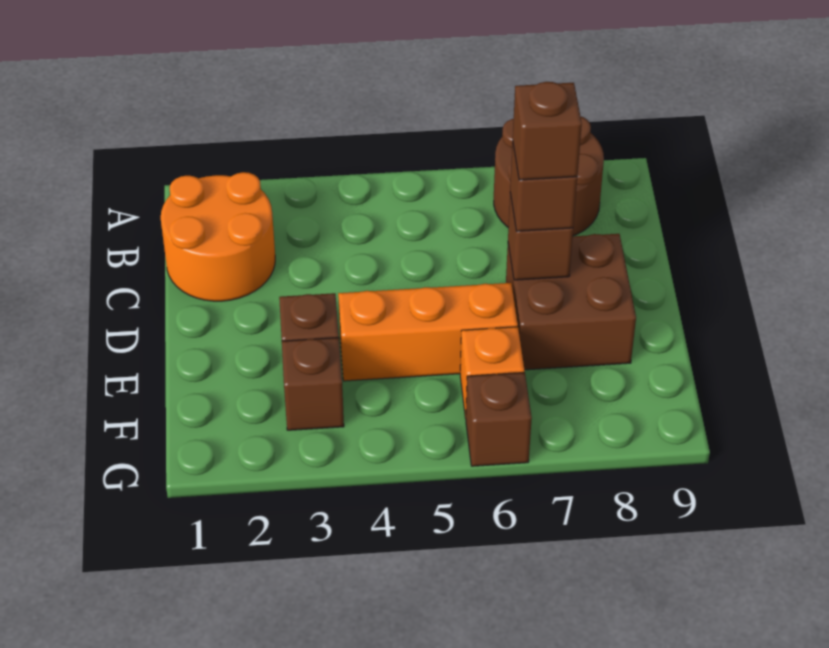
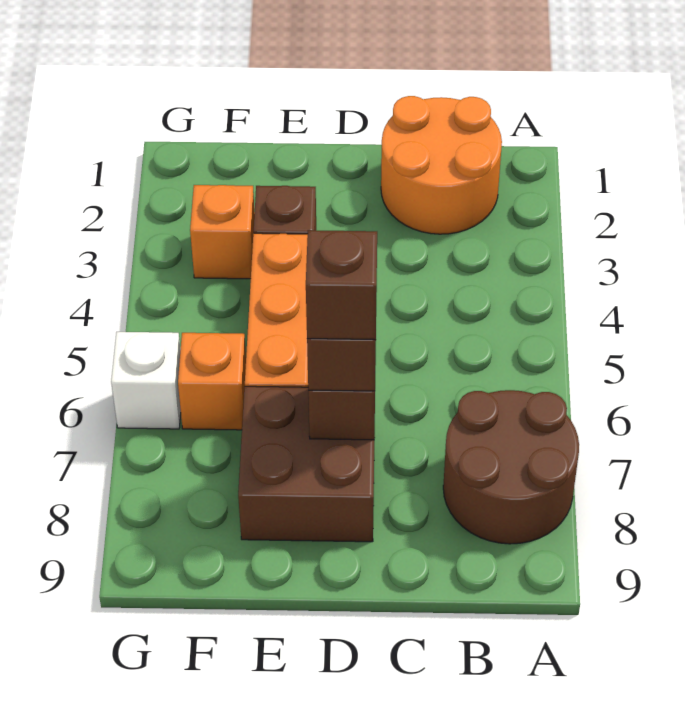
brown brick F3 level 1 -> orange brick F3 level 1
brown brick G6 level 1 -> white brick G6 level 1

